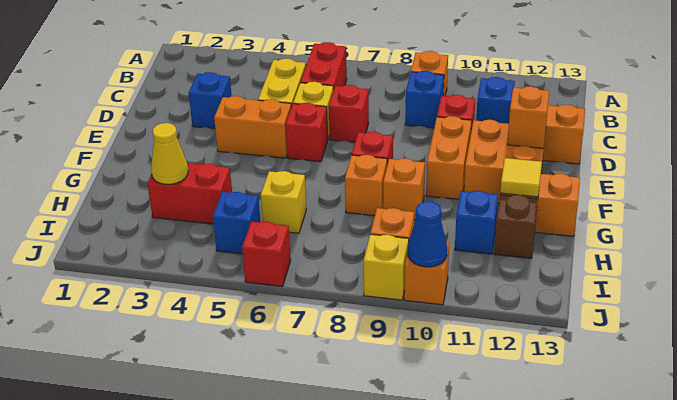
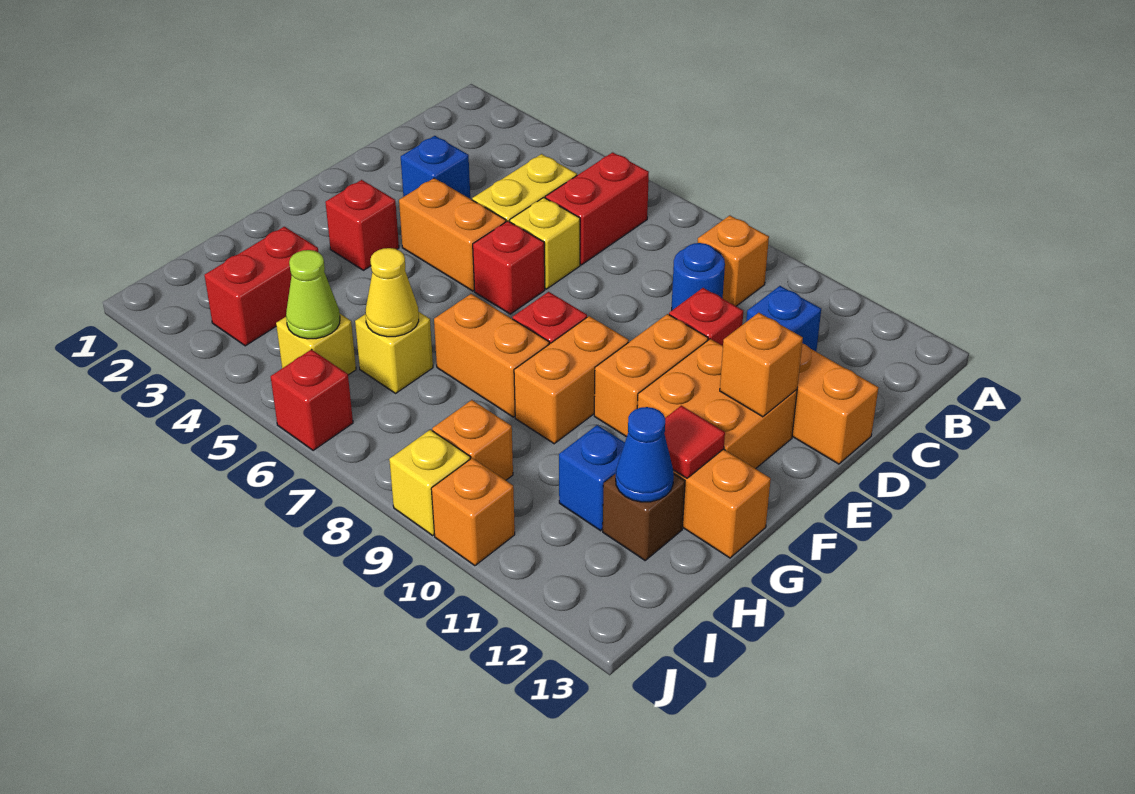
blue brick C9 level 1 -> blue round brick C9 level 1
red brick D7 level 1 -> red brick F3 level 1
orange brick G8 level 1 -> orange brick G7:G8 level 1
orange brick G9 level 1 -> orange brick F9:G9 level 1
yellow tile G12 level 2 -> red tile G12 level 2
red brick H3:H4 level 1 -> red brick H3:I3 level 1
yellow cone H3 level 2 -> yellow cone H6 level 2
blue brick I5 level 1 -> yellow brick I5 level 1
none -> lime cone I5 level 2
blue cone J10 level 2 -> blue cone H12 level 2

